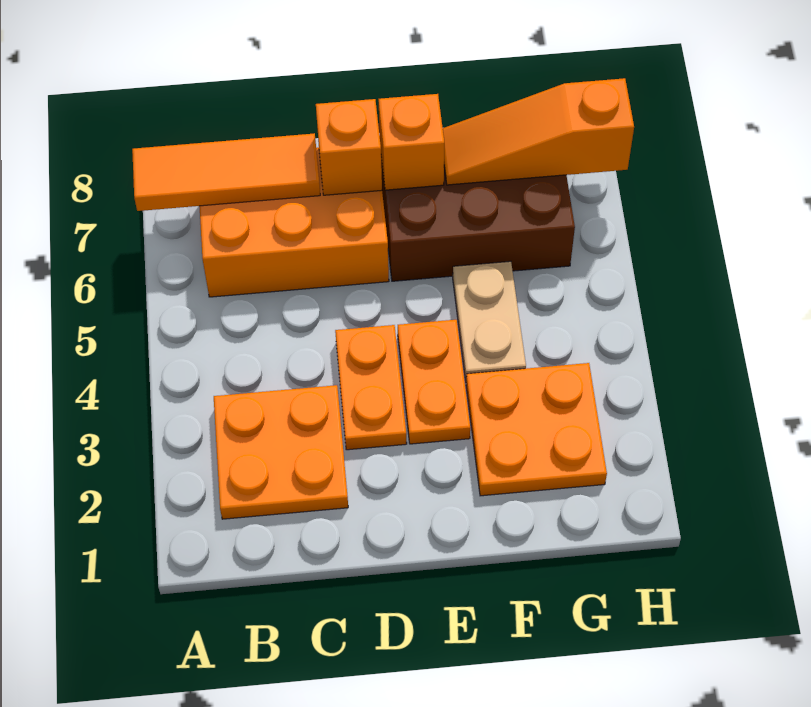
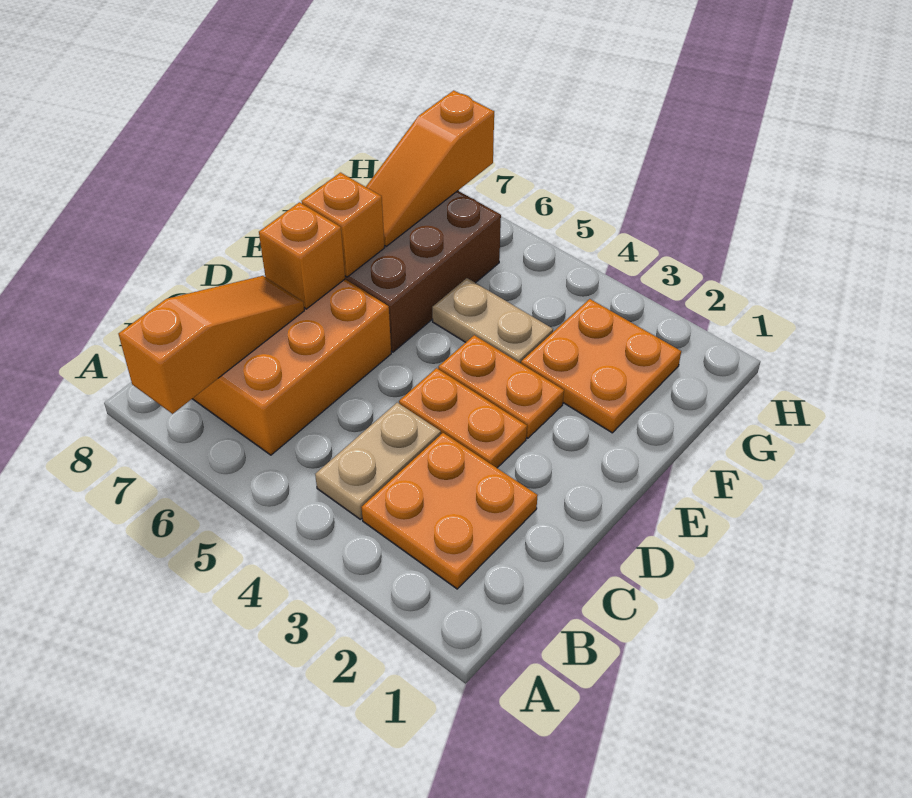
orange tile A7:C7 level 2 -> orange slope A7:C7 level 2 top A
none -> tan plate B4:C4 level 1

